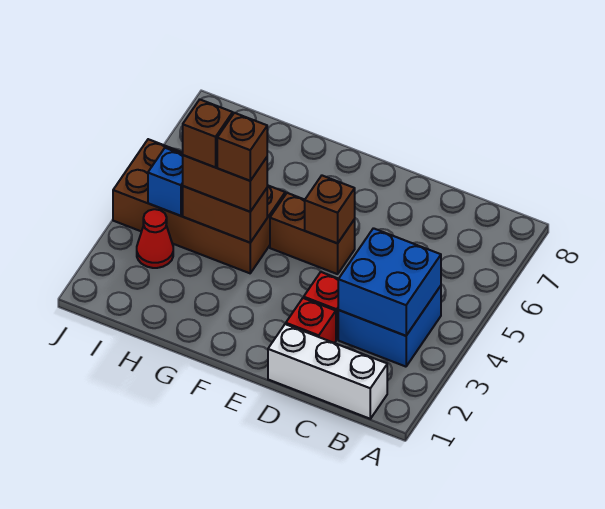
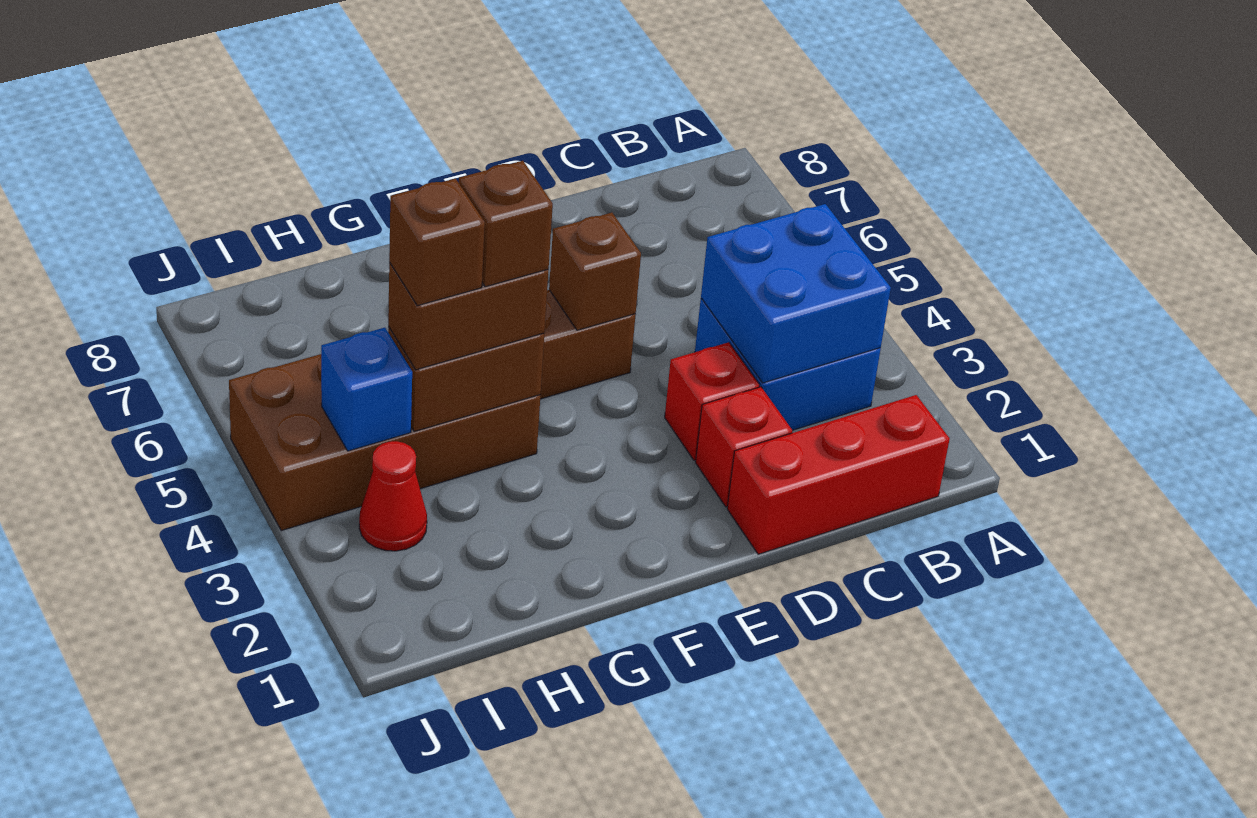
white brick B1:D1 level 1 -> red brick B1:D1 level 1

